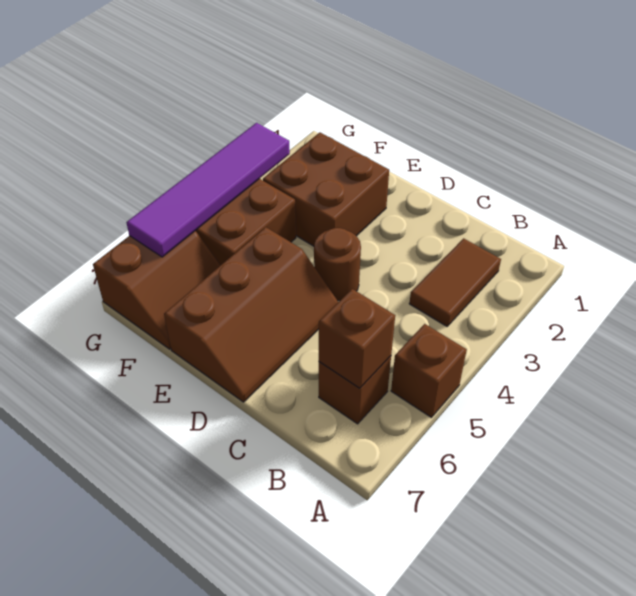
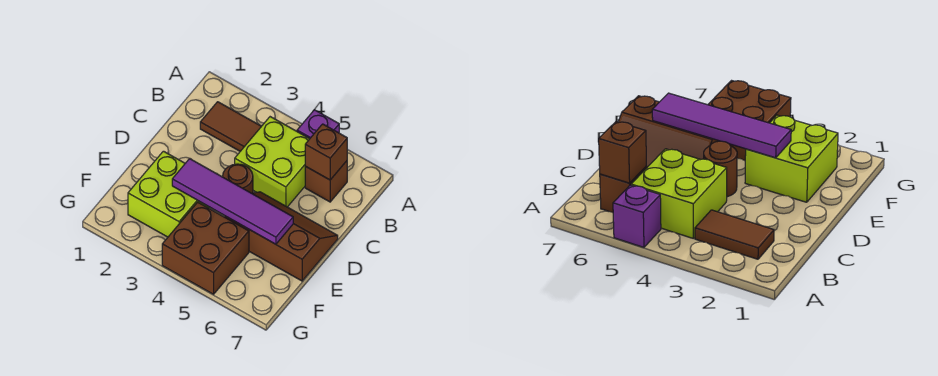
brown brick A5 level 1 -> purple brick A5 level 1
none -> lime brick B4:C5 level 1
brown brick E2:F3 level 1 -> lime brick E2:F3 level 1
brown slope F6:G7 level 1 top G -> none
purple tile G3:G6 level 2 -> purple tile E3:E6 level 2

